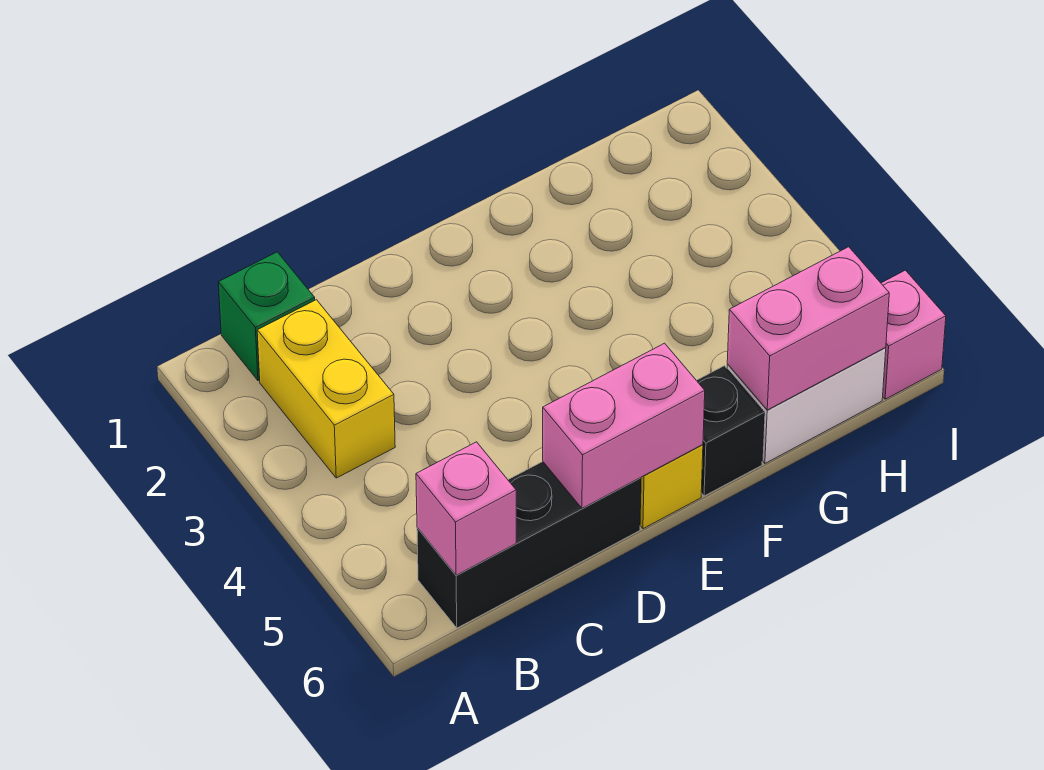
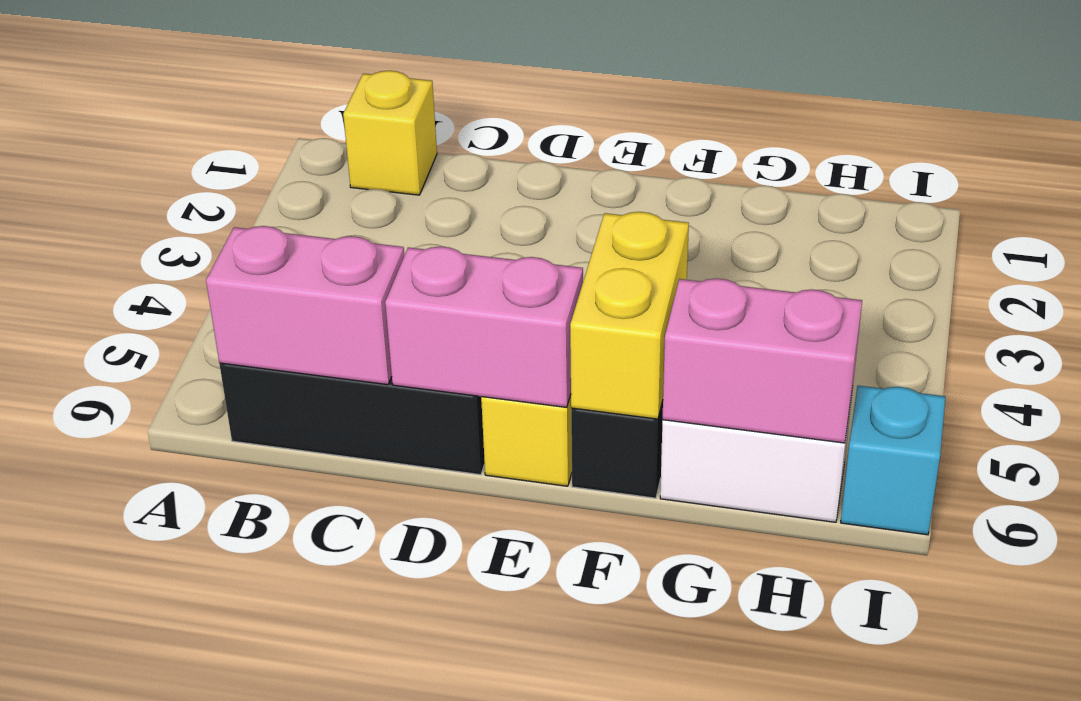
green brick B1 level 1 -> yellow brick B1 level 1
yellow brick B2:B3 level 1 -> yellow brick F5:F6 level 2
pink brick B6 level 2 -> pink brick B6:C6 level 2
pink brick I6 level 1 -> cyan brick I6 level 1

